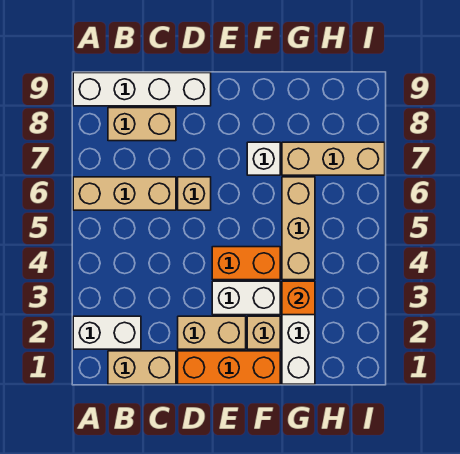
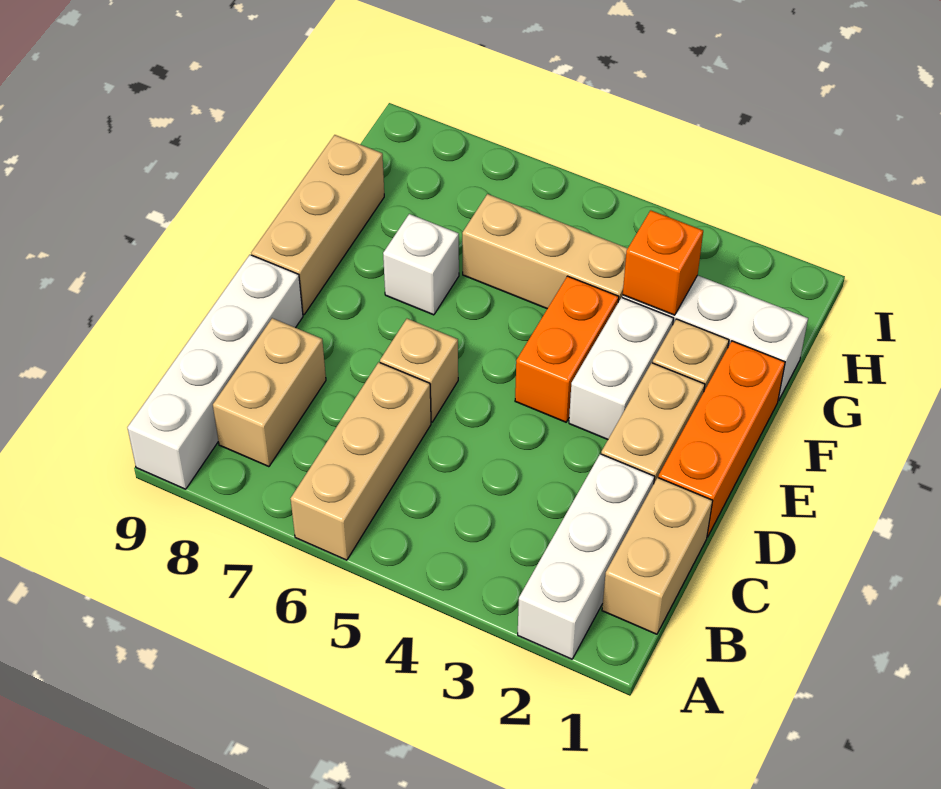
white brick A2:B2 level 1 -> white brick A2:C2 level 1
tan brick G7:I7 level 1 -> tan brick E9:G9 level 1

